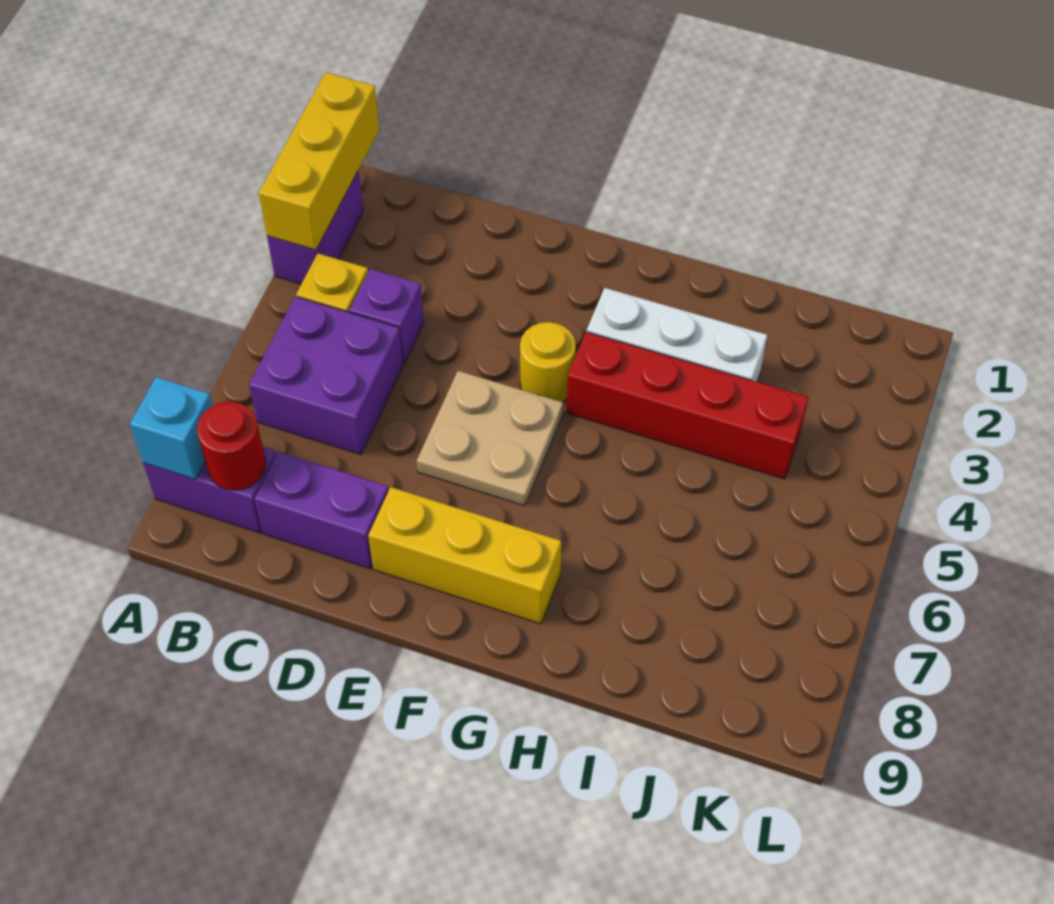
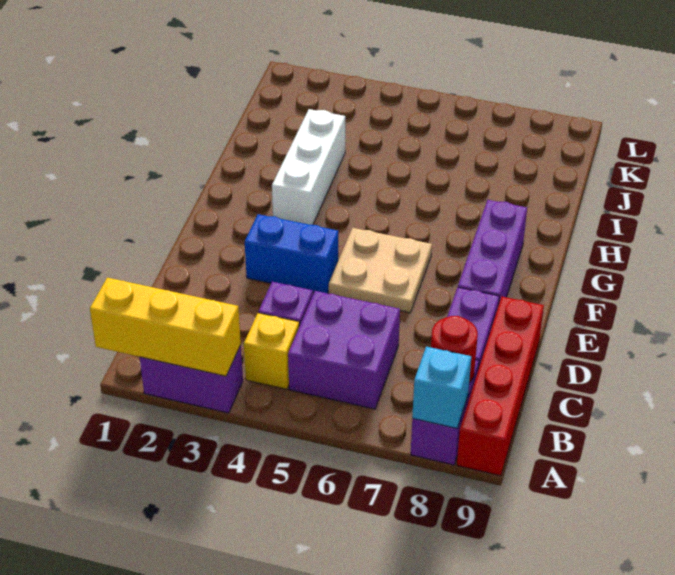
none -> blue brick E3:E4 level 1
yellow brick E8:G8 level 1 -> purple brick E8:G8 level 1
yellow round brick F4 level 1 -> none
red brick G4:J4 level 1 -> red brick A9:D9 level 1

